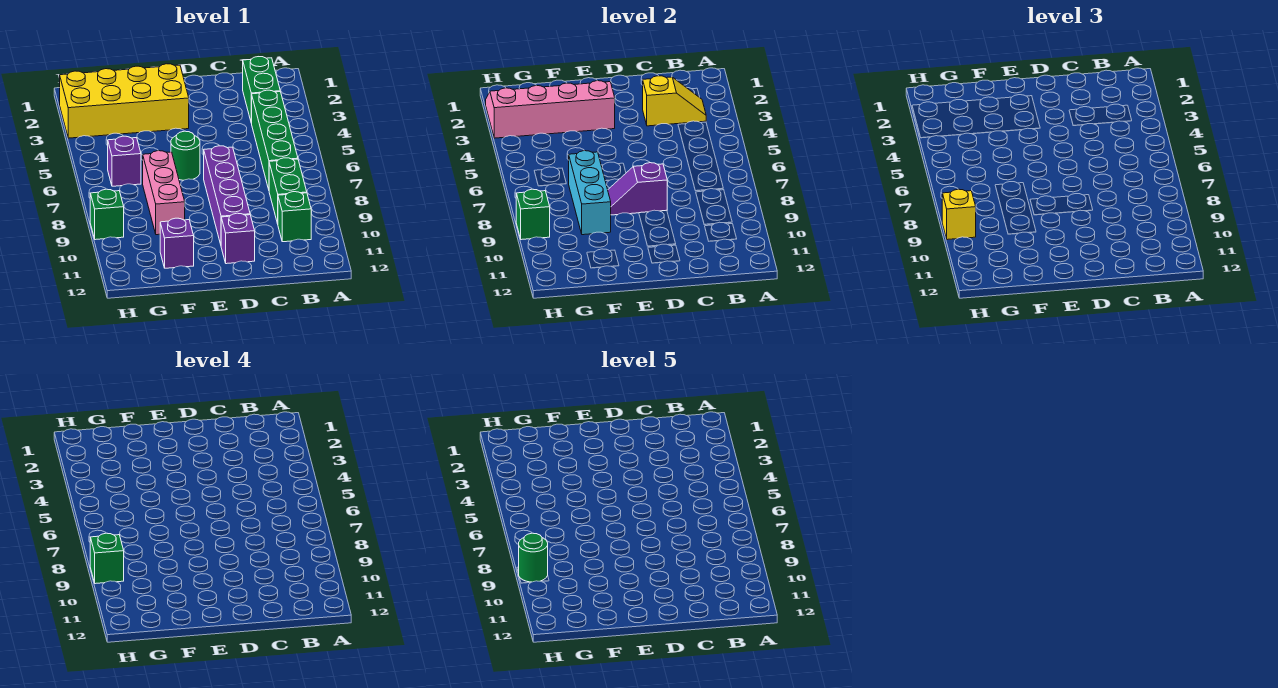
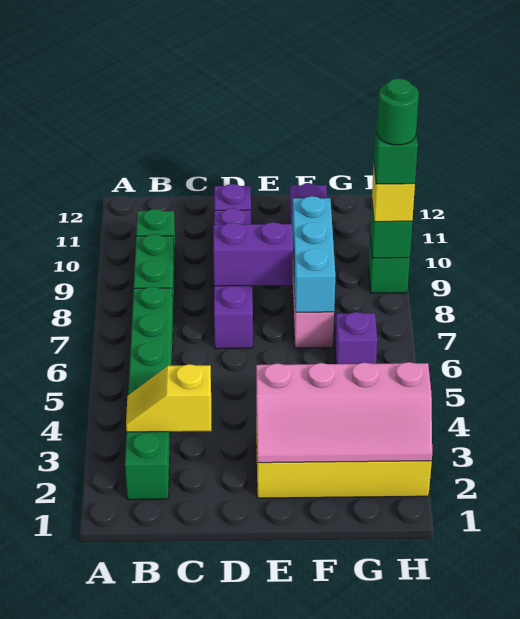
purple slope D8:E8 level 2 top D -> purple brick D8:E8 level 2
green round brick E6 level 1 -> none

